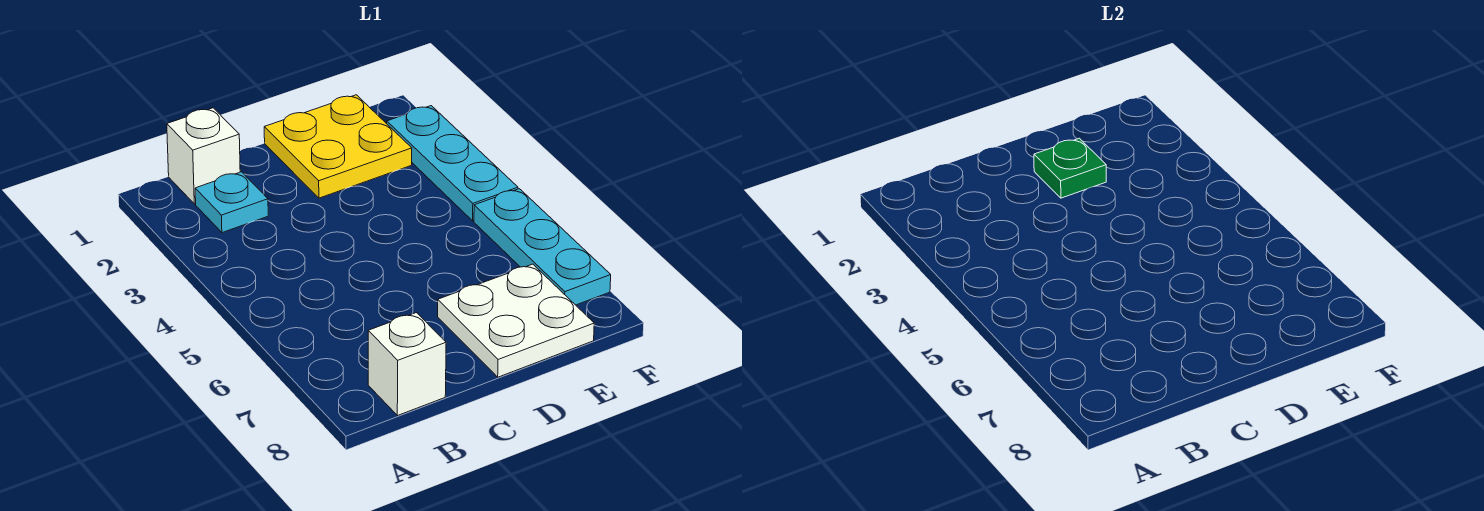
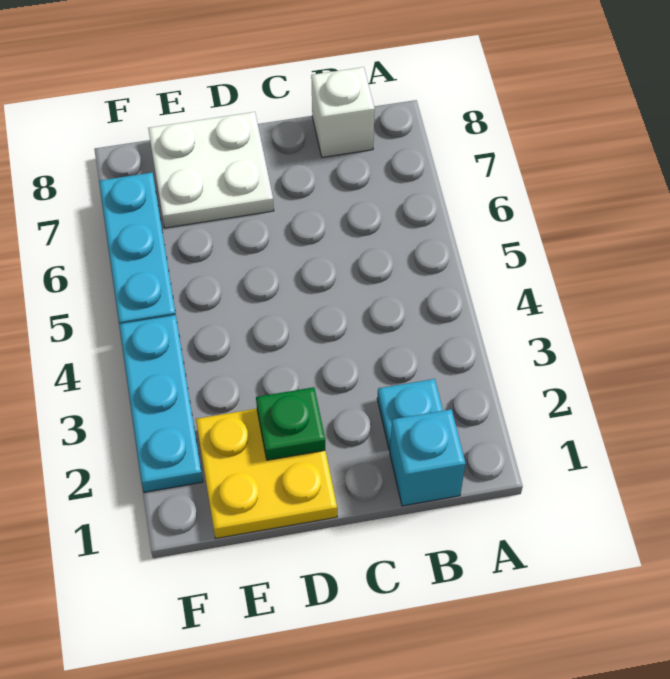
white brick B1 level 1 -> cyan brick B1 level 1

